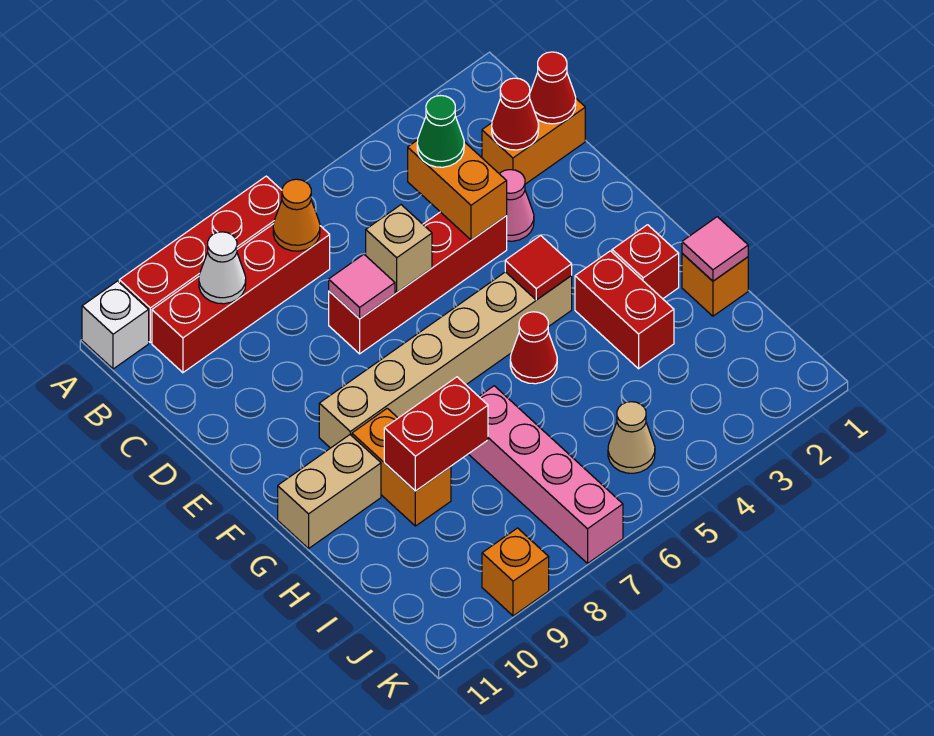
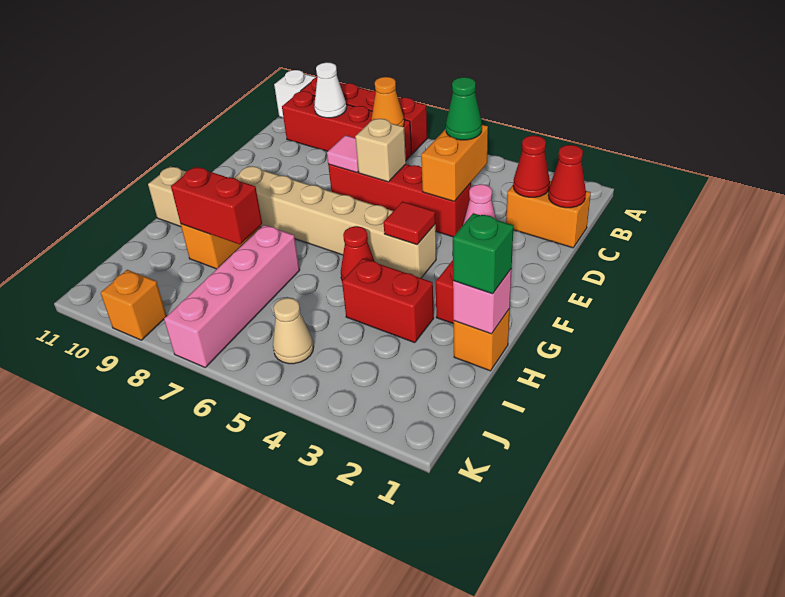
red brick G3:H3 level 1 -> red brick H3:H4 level 1
pink tile H1 level 2 -> pink brick H1 level 2
none -> green brick H1 level 3

